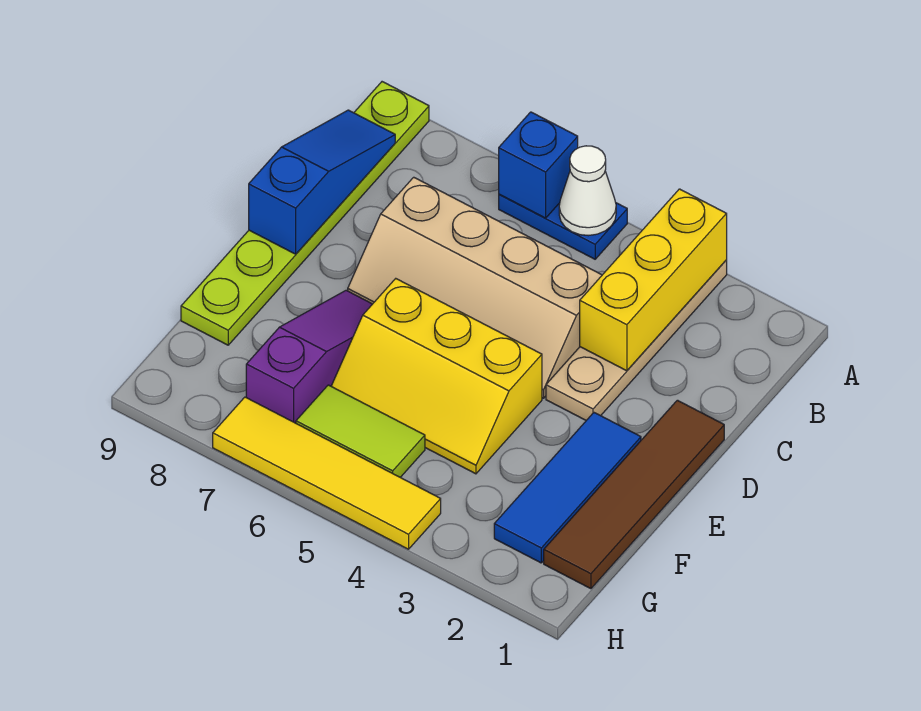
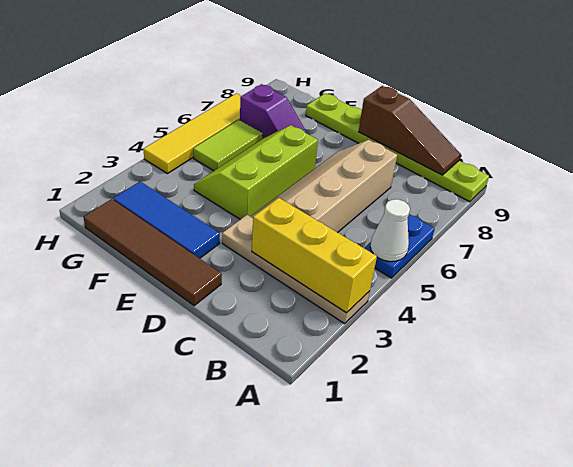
blue brick A6 level 2 -> none
blue slope B9:D9 level 2 top D -> brown slope B9:D9 level 2 top D
yellow slope E4:F6 level 1 top E -> lime slope E4:F6 level 1 top E
purple slope E7:G7 level 1 top G -> purple slope F7:G7 level 1 top G

